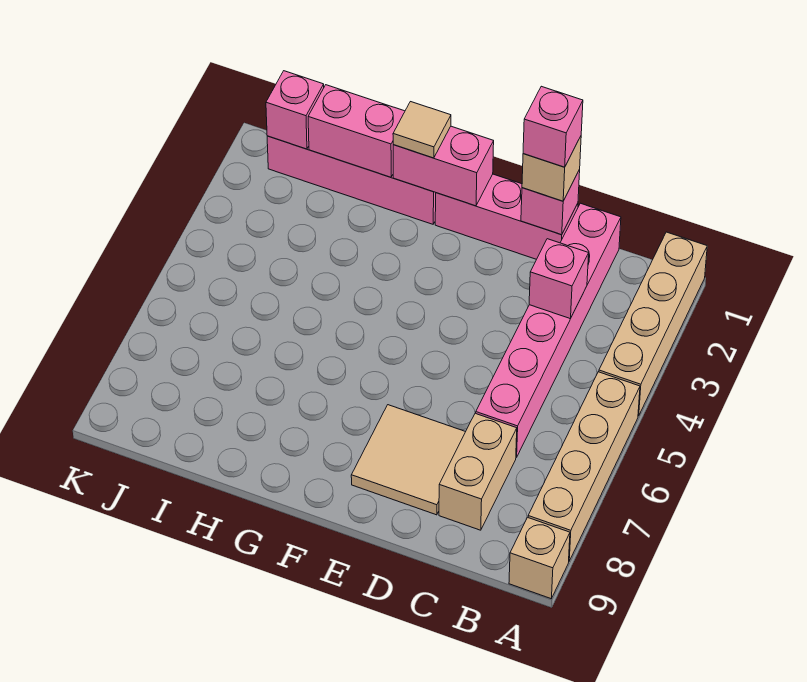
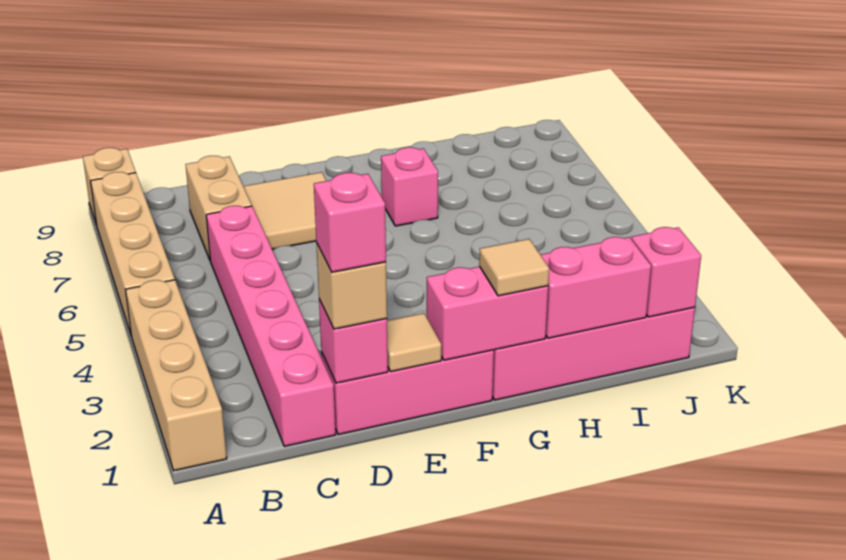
pink brick C3 level 2 -> pink brick G7 level 1
none -> tan tile E1 level 2

